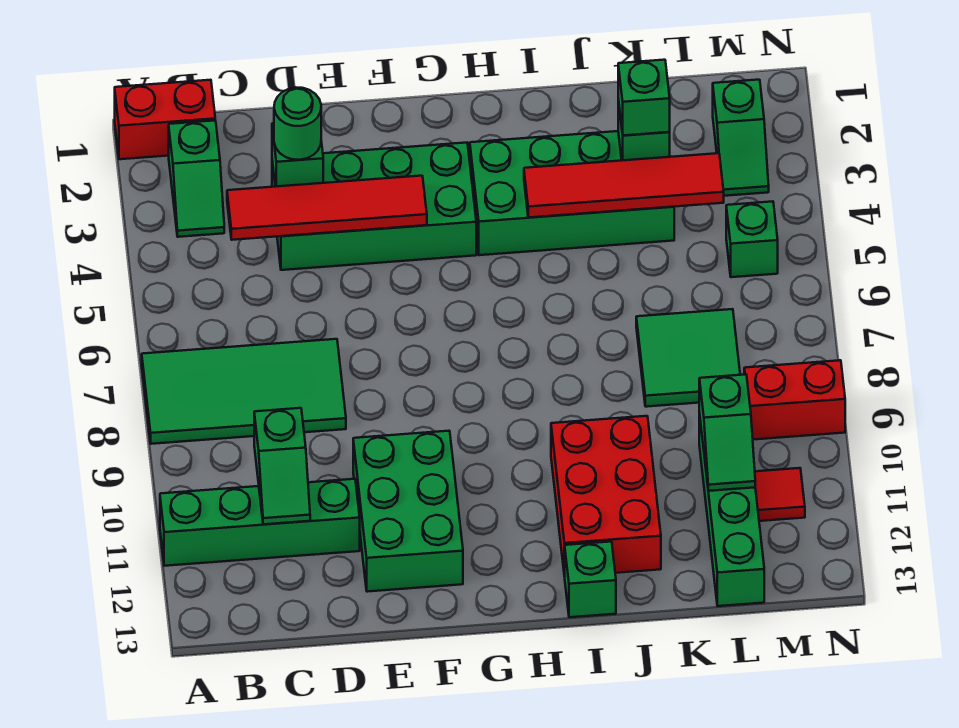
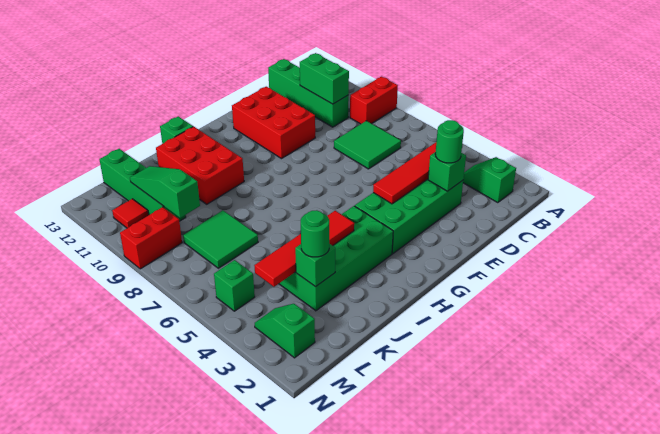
red brick A1:B1 level 1 -> red brick A9:B9 level 1
green tile A7:D8 level 1 -> green tile C7:D8 level 1
green brick A11:D11 level 1 -> green brick C10:C13 level 1
green slope C10:C11 level 2 top 10 -> green brick C10:C11 level 2
green brick E10:F12 level 1 -> red brick E10:F12 level 1
green brick K3 level 3 -> green round brick K3 level 3
green slope L10:L11 level 2 top 10 -> green slope L9:L11 level 2 top 9

